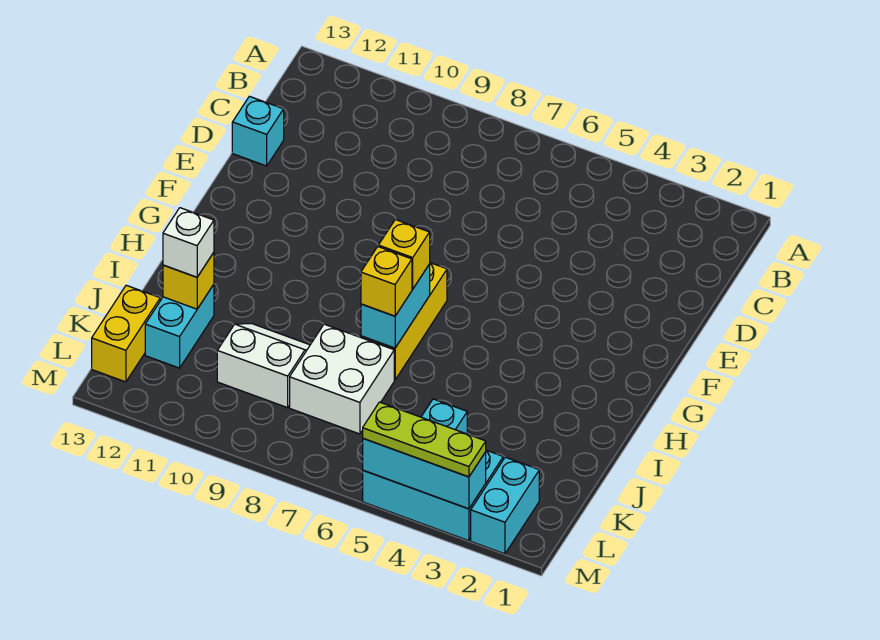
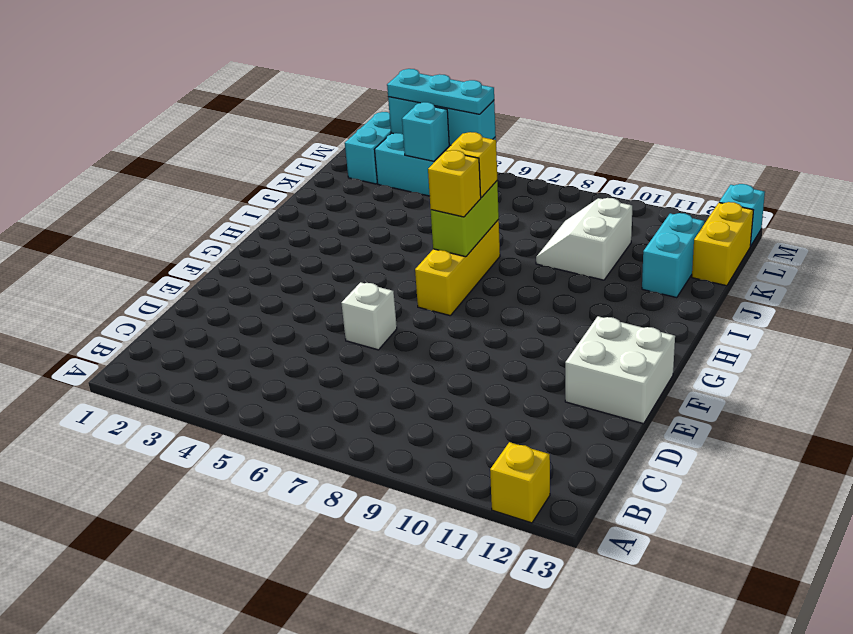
cyan brick D13 level 1 -> cyan brick M13 level 1
cyan brick H7:I7 level 2 -> lime brick H7:I7 level 2
white brick J7:K8 level 1 -> white brick E12:F13 level 1
white slope J9:K10 level 1 top K -> white slope J9:K10 level 1 top 10
yellow brick J12 level 2 -> yellow brick A12 level 1
white brick J12 level 3 -> white brick E6 level 1
lime plate M3:M5 level 3 -> cyan plate M3:M5 level 3

